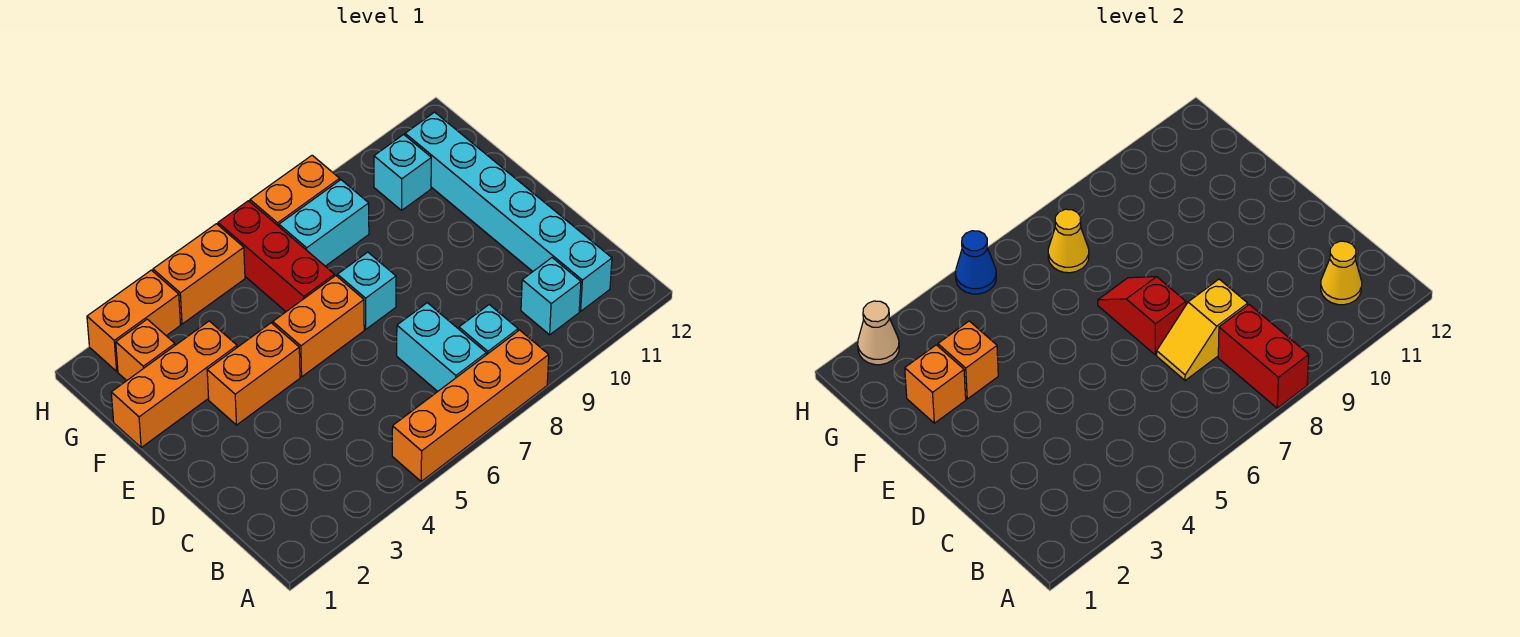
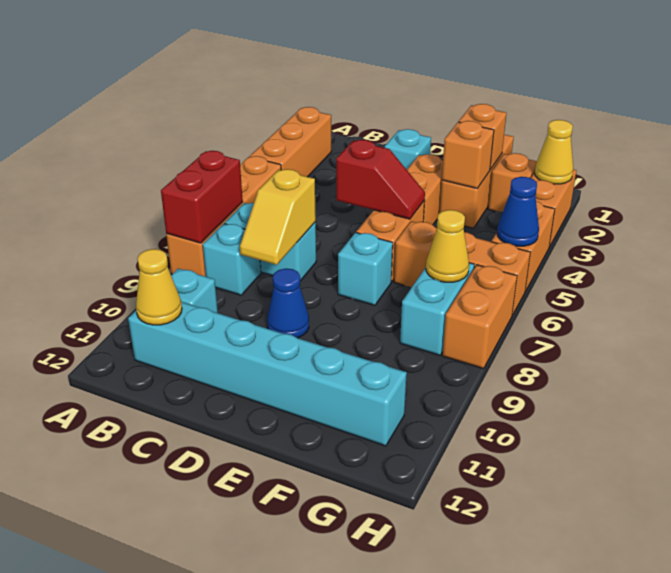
none -> orange brick A2:A4 level 1
red brick A8:B8 level 2 -> red brick A7:A8 level 2
yellow slope C7:C8 level 2 top 8 -> yellow slope C7:C8 level 2 top 7
red slope D7:E7 level 2 top D -> red slope D5:E5 level 2 top D
none -> blue cone D9 level 1
red brick F6:H6 level 1 -> orange brick F6:H6 level 1
cyan brick G10 level 1 -> cyan brick D2 level 1
tan cone H2 level 2 -> yellow cone H2 level 2

